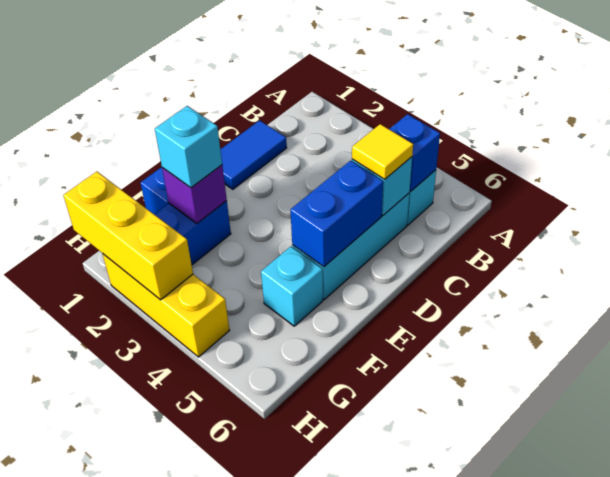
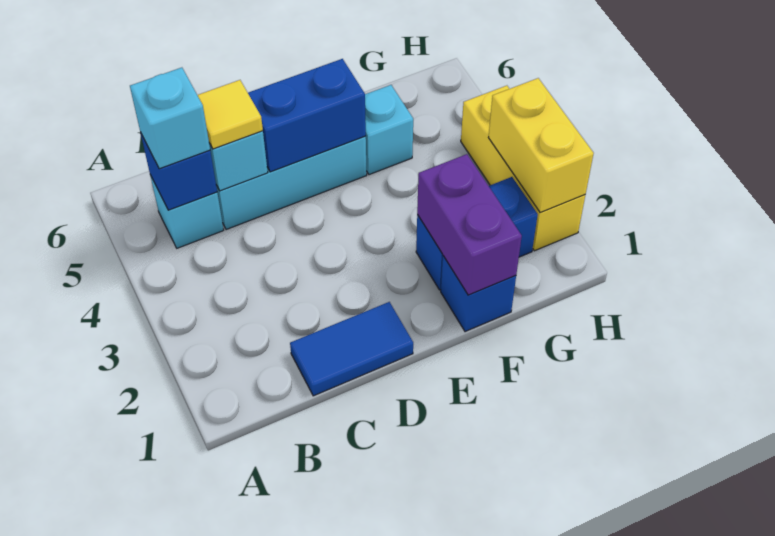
purple brick F2 level 2 -> purple brick F1:F2 level 2
cyan brick F2 level 3 -> cyan brick B5 level 3
yellow brick H1:H3 level 2 -> yellow brick H2:H3 level 2

